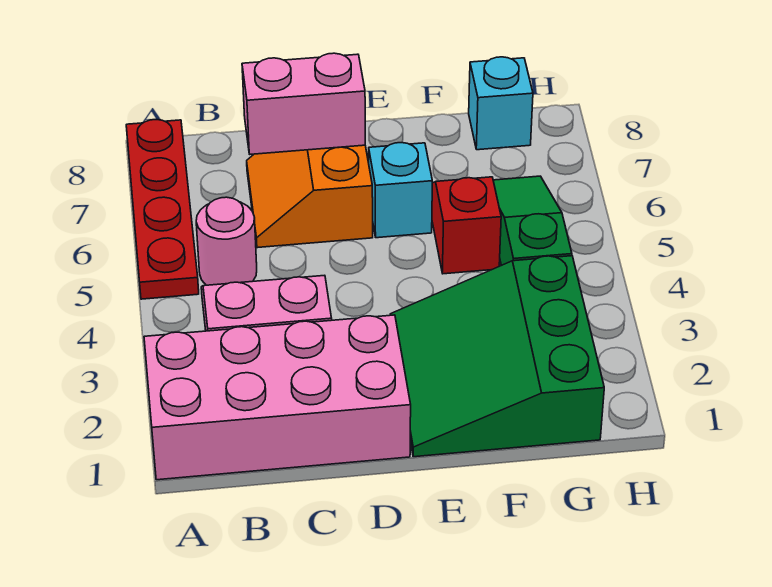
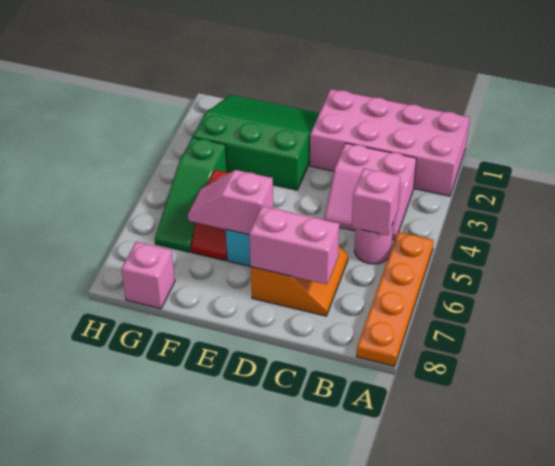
red plate A5:A8 level 1 -> orange plate A5:A8 level 1
none -> pink brick B5 level 2
green slope E1:G3 level 1 top G -> green slope E1:G3 level 1 top 3
none -> pink slope E6:F6 level 2 top E
cyan brick G8 level 1 -> pink brick G8 level 1

